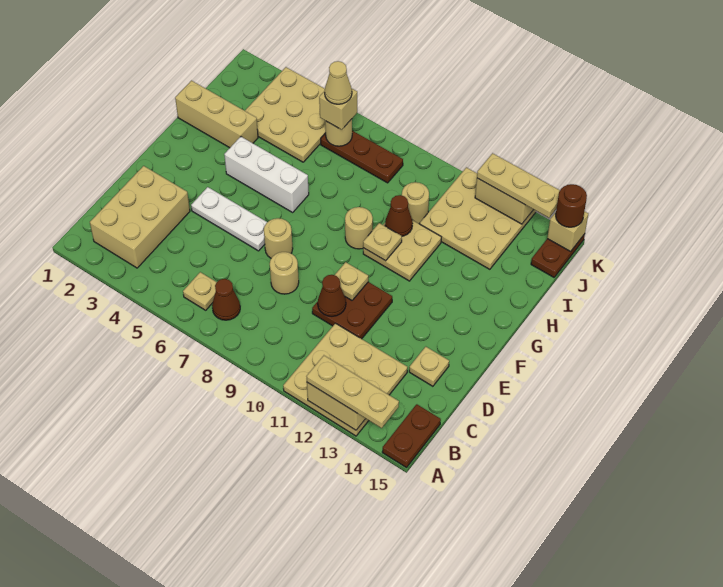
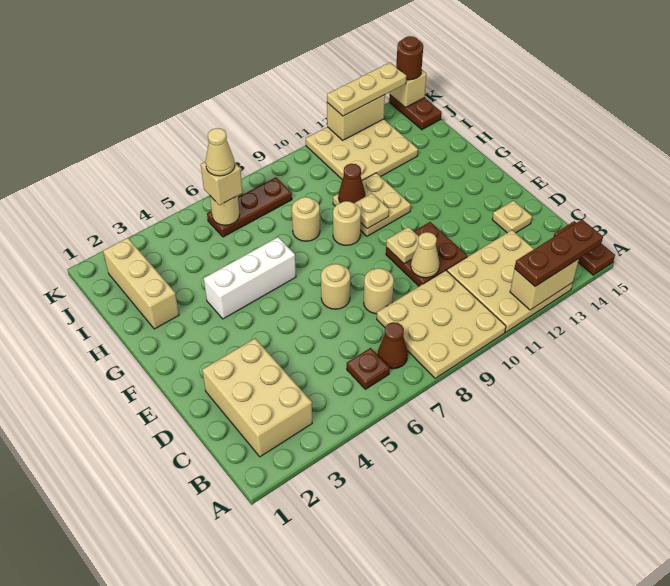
tan plate A12:A14 level 3 -> brown plate A12:A14 level 3
tan plate B6 level 1 -> brown plate B6 level 1
brown cone D10 level 2 -> tan cone D10 level 2
white plate E4:E6 level 1 -> none
tan brick H1:H3 level 1 -> tan brick H2:J2 level 1
tan plate I3:K5 level 1 -> tan plate A8:C10 level 1
tan round brick I10 level 1 -> tan round brick H8 level 1

